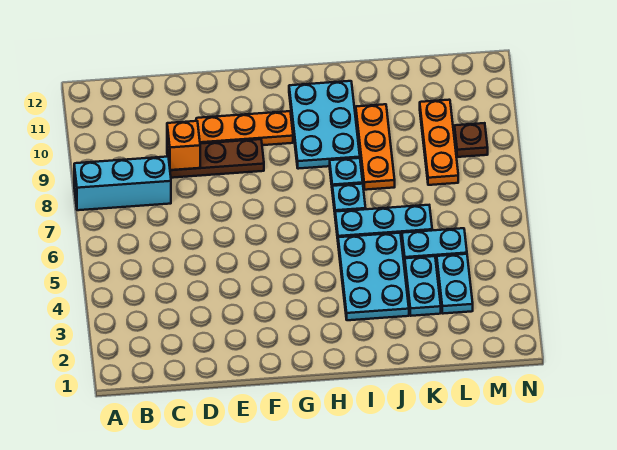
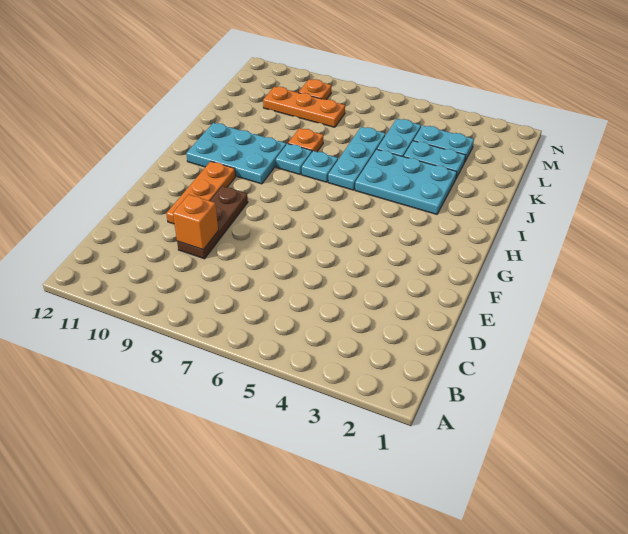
cyan brick A8:C8 level 1 -> none
orange plate J8:J10 level 1 -> orange plate J8 level 1
brown plate M9 level 1 -> orange plate M9 level 1

